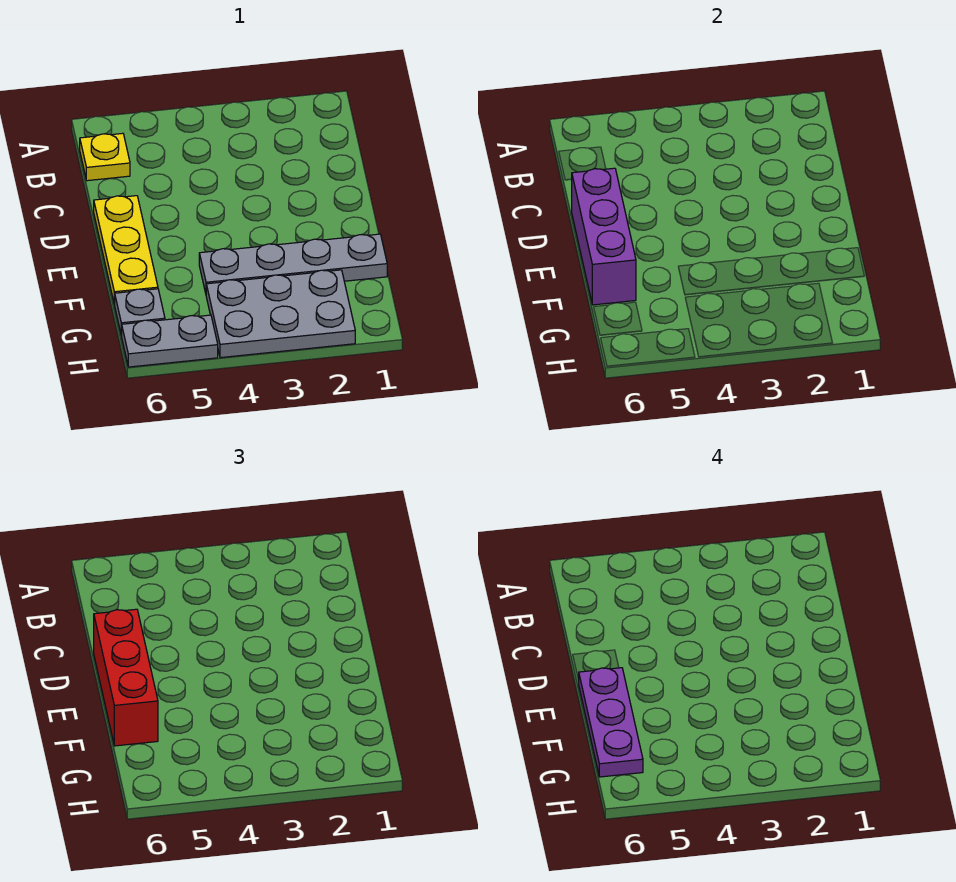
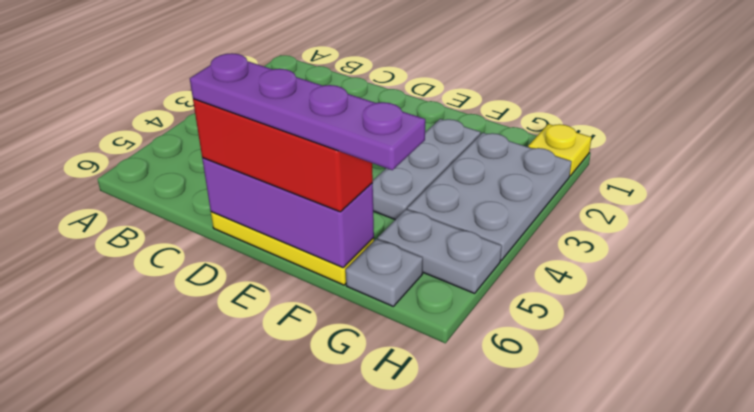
yellow plate B6 level 1 -> yellow plate H1 level 1
purple plate E6:G6 level 4 -> purple plate D6:G6 level 4
grey plate F1:F4 level 1 -> grey plate F2:F4 level 1
grey plate H5:H6 level 1 -> grey plate G5:H5 level 1

